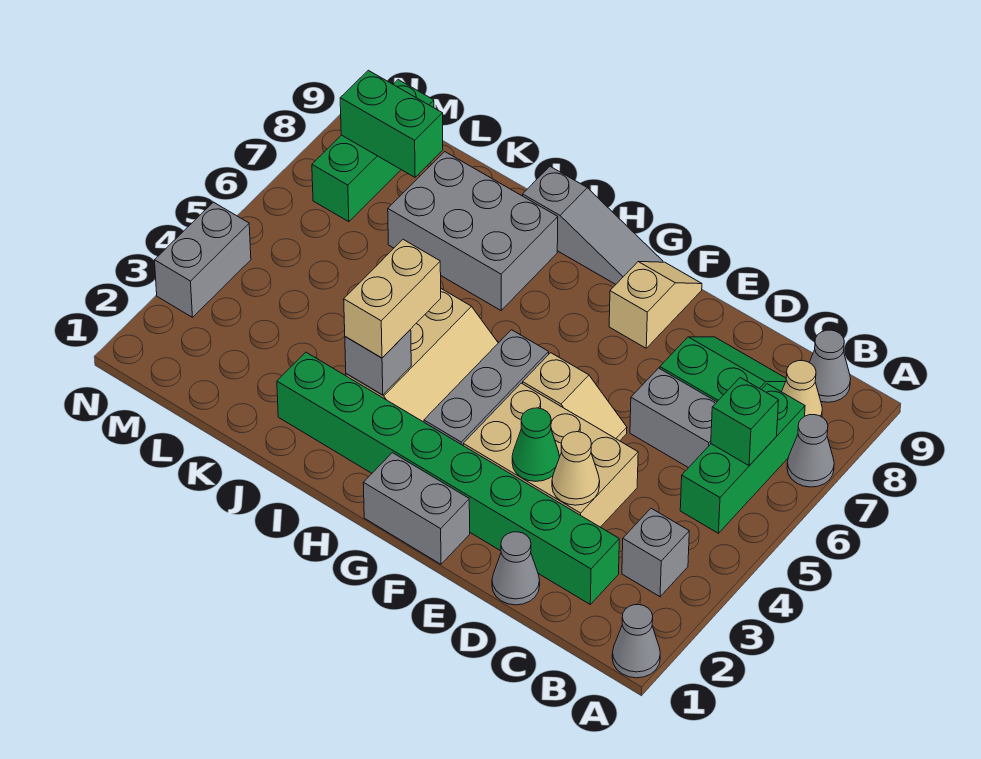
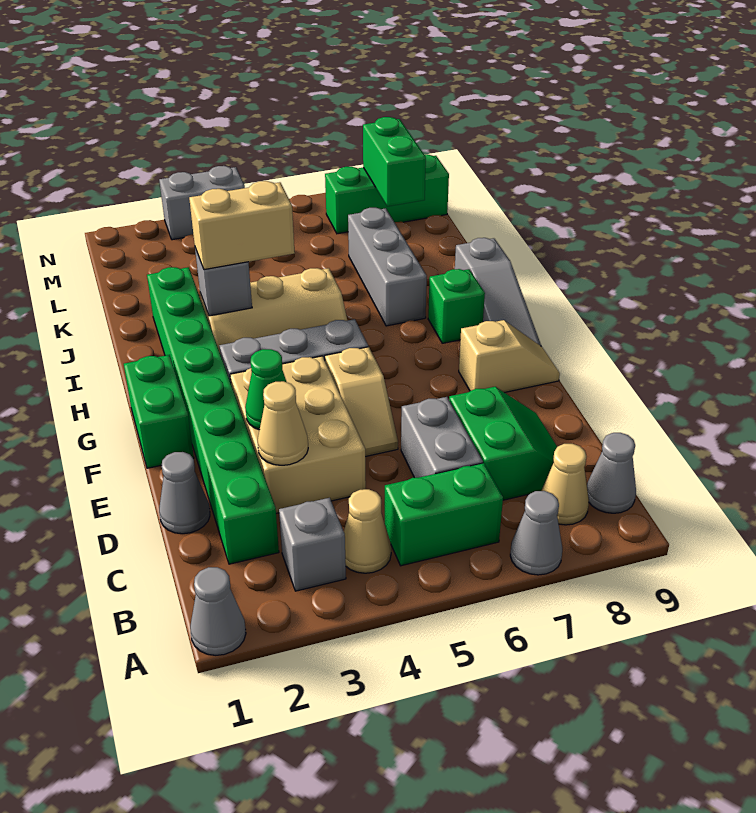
none -> tan cone B4 level 1
green brick B5:B7 level 1 -> green brick B5:B6 level 1
green brick B6 level 2 -> green brick H8 level 1
grey brick F1:G1 level 1 -> green brick F1:G1 level 1
grey brick I7:K8 level 1 -> grey brick I7:K7 level 1

